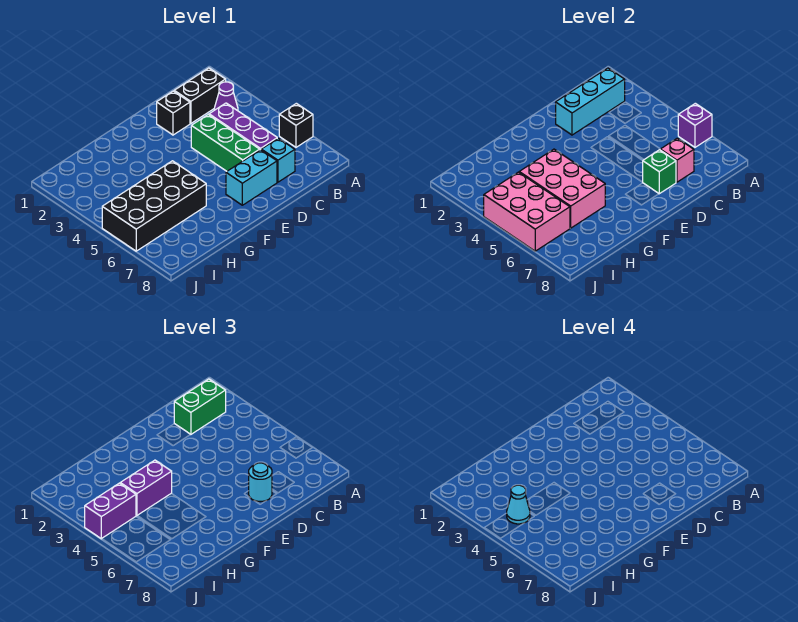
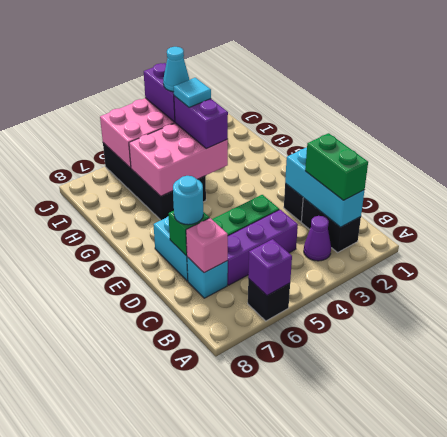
none -> cyan tile H4 level 4

